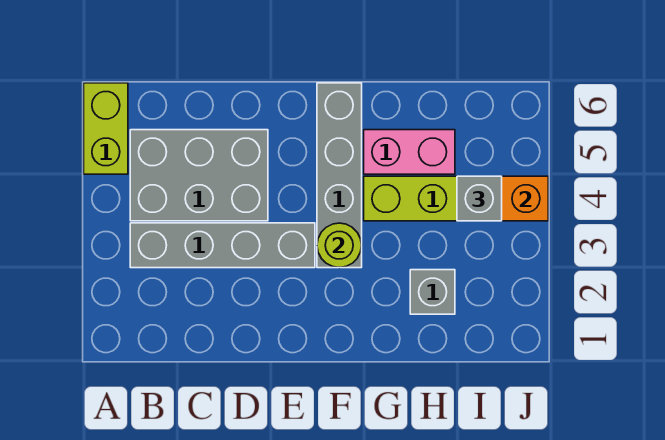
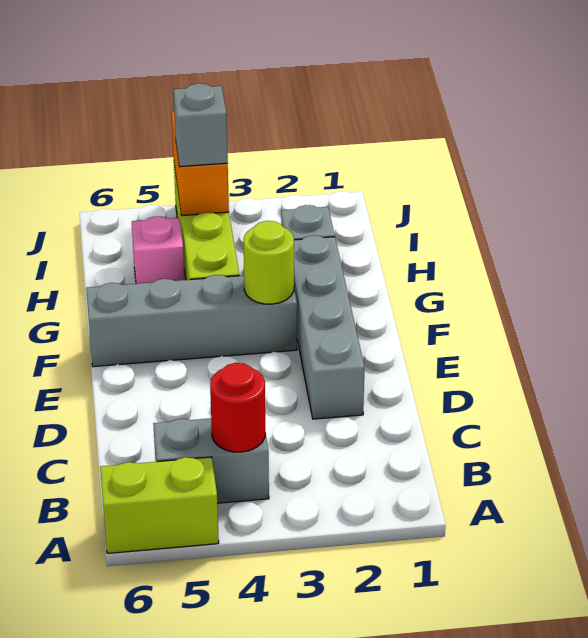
grey brick B3:E3 level 1 -> grey brick D2:G2 level 1
grey brick B4:D5 level 1 -> grey brick B4:B5 level 1
none -> red round brick B4 level 2
pink brick G5:H5 level 1 -> pink brick H5 level 1

